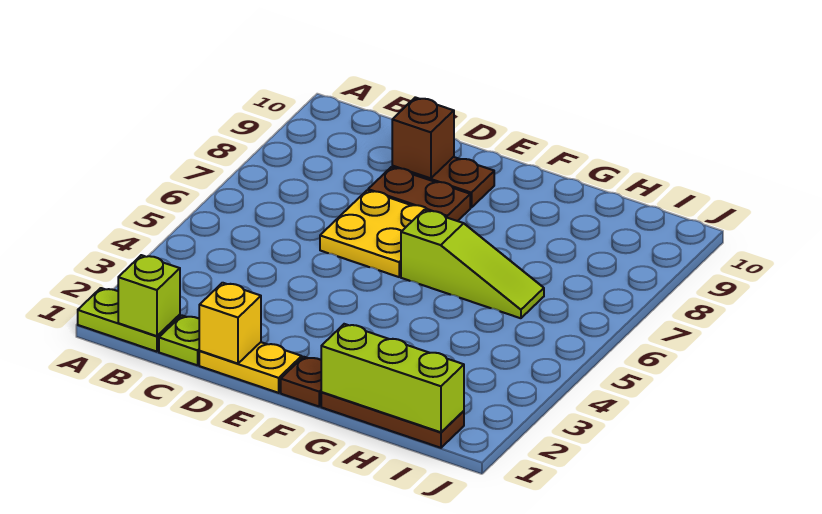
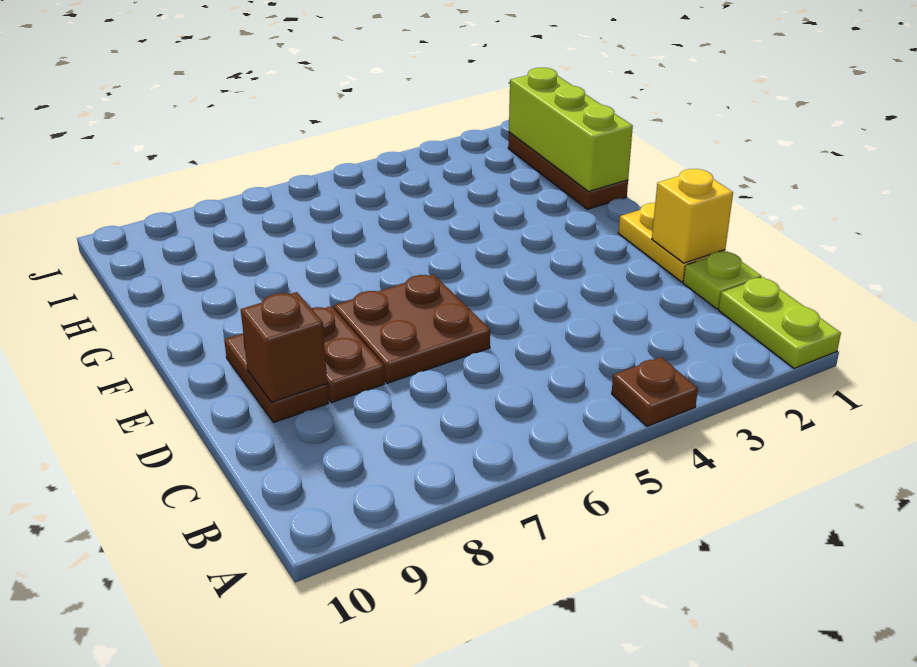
lime brick B1 level 2 -> none
yellow plate D6:E7 level 1 -> brown plate D6:E7 level 1
brown plate F1 level 1 -> brown plate A4 level 1
lime slope F6:H6 level 1 top F -> none

